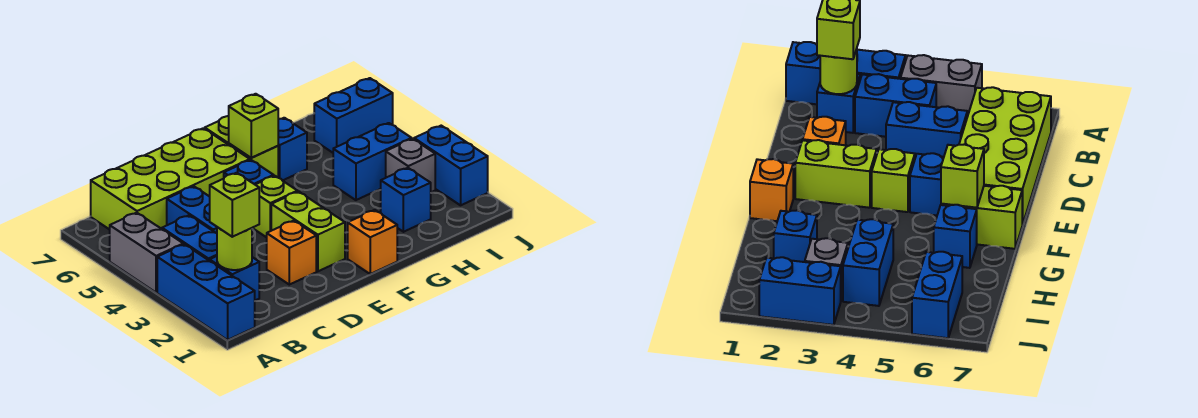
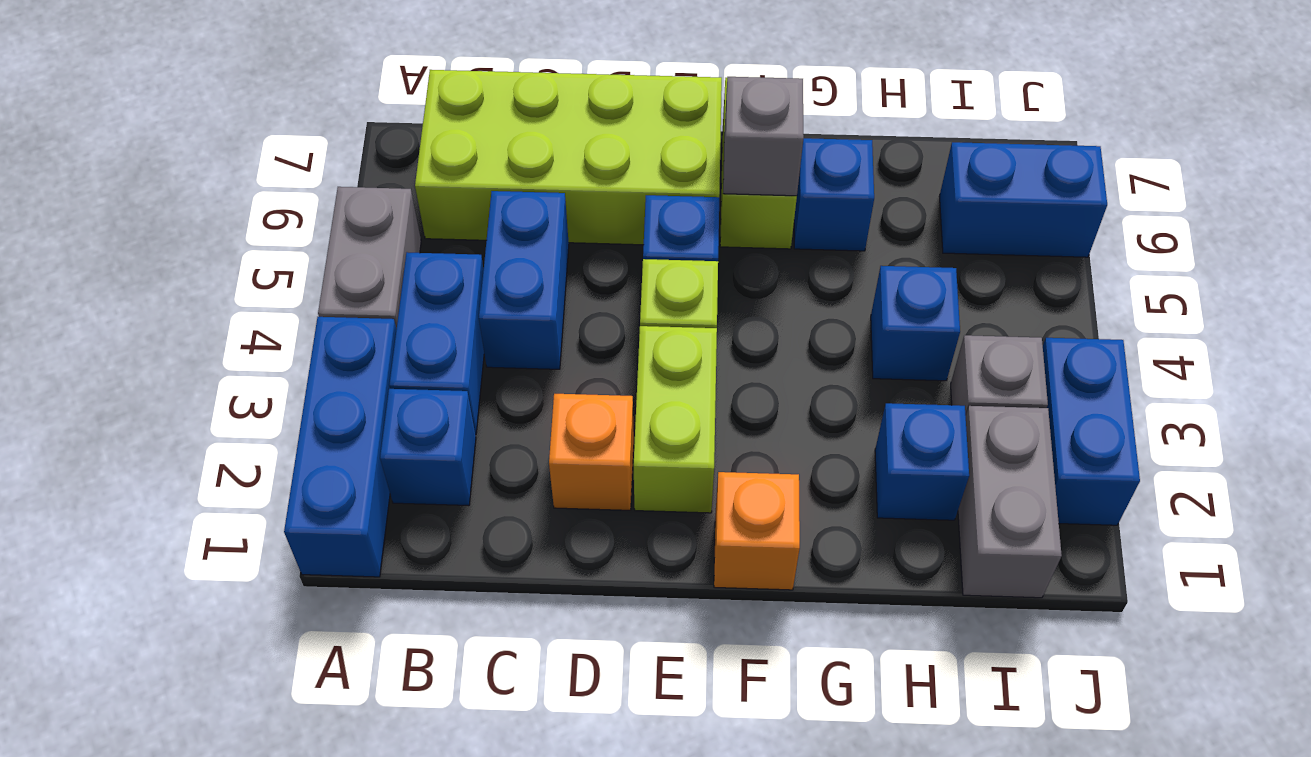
lime round brick B2 level 2 -> none
lime brick B2 level 3 -> none
lime brick F6 level 2 -> grey brick F6 level 2
blue brick H4:I4 level 1 -> blue brick H4 level 1
none -> grey brick I1:I2 level 1

